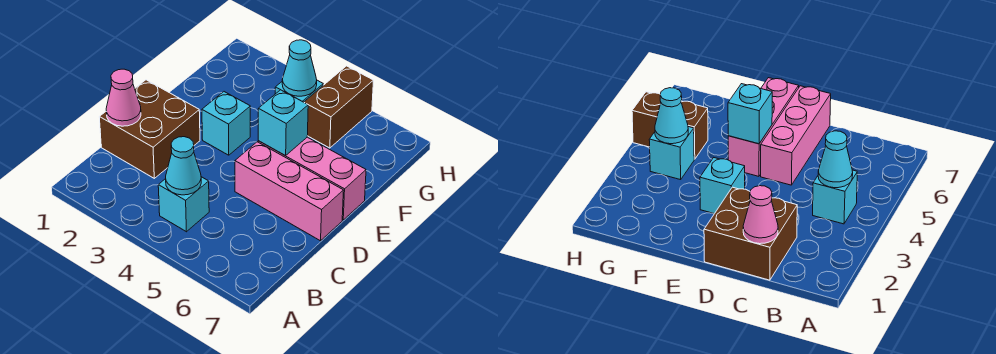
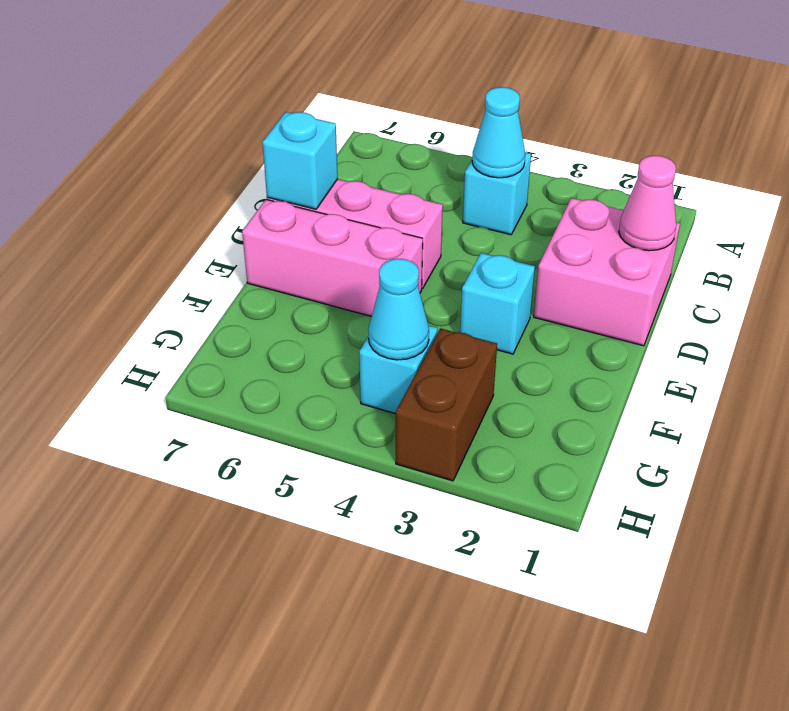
brown brick C1:D2 level 1 -> pink brick C1:D2 level 1
cyan brick E5 level 2 -> cyan brick D7 level 2
brown brick G5:H5 level 1 -> brown brick G3:H3 level 1

